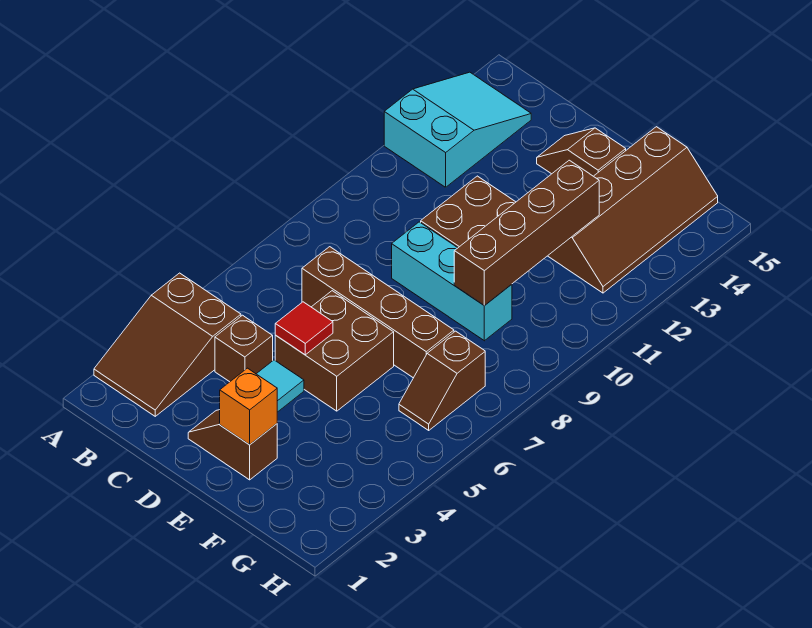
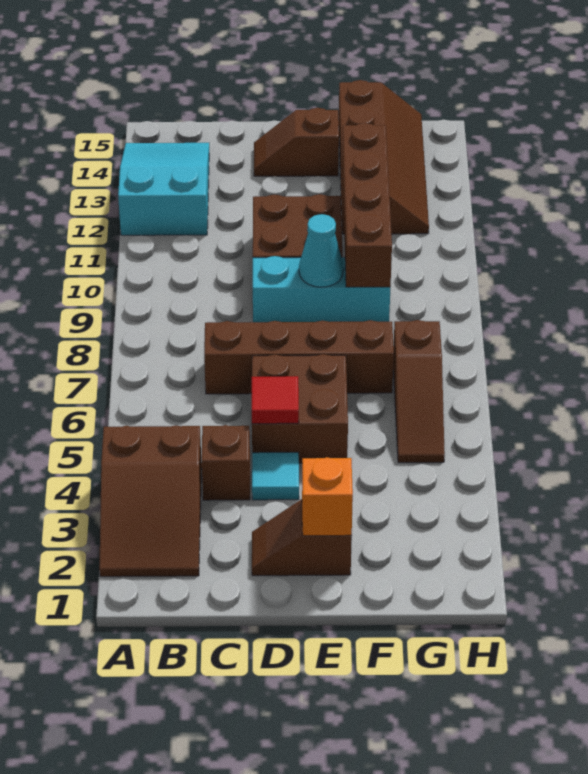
none -> cyan cone E9 level 2
brown slope G6:G7 level 1 top 7 -> brown slope G5:G7 level 1 top 7

